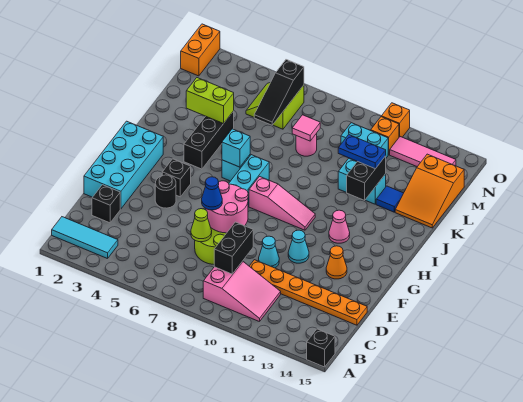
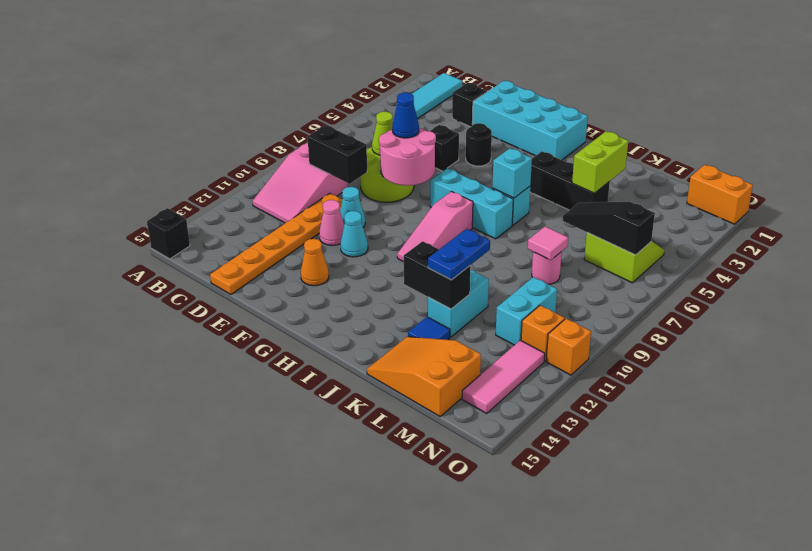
black brick G4 level 1 -> black brick E5 level 1
pink cone H12 level 1 -> pink cone E11 level 1

